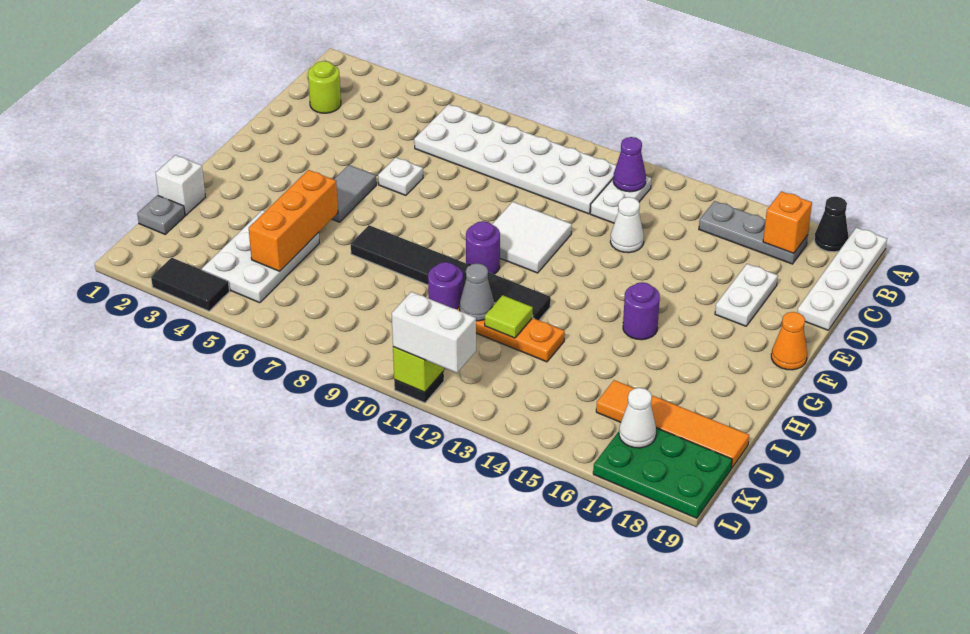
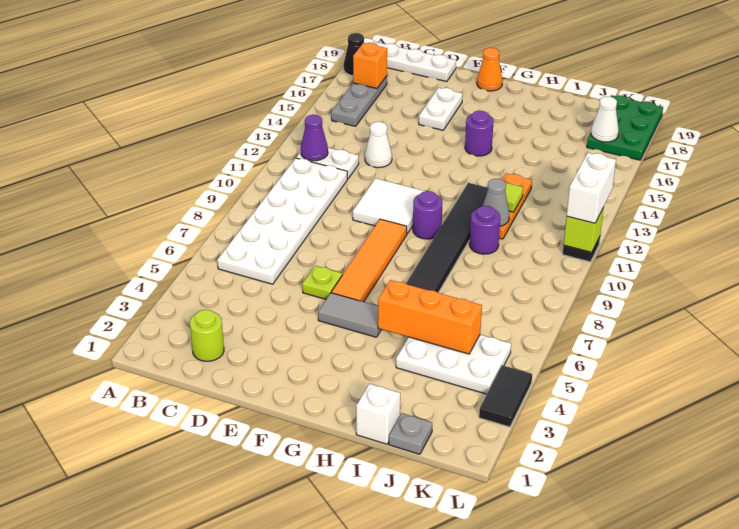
white plate D17:E17 level 1 -> white plate E16:E17 level 1
white plate E6 level 1 -> lime plate E6 level 1
orange tile J16:J19 level 1 -> orange tile F6:F9 level 1

